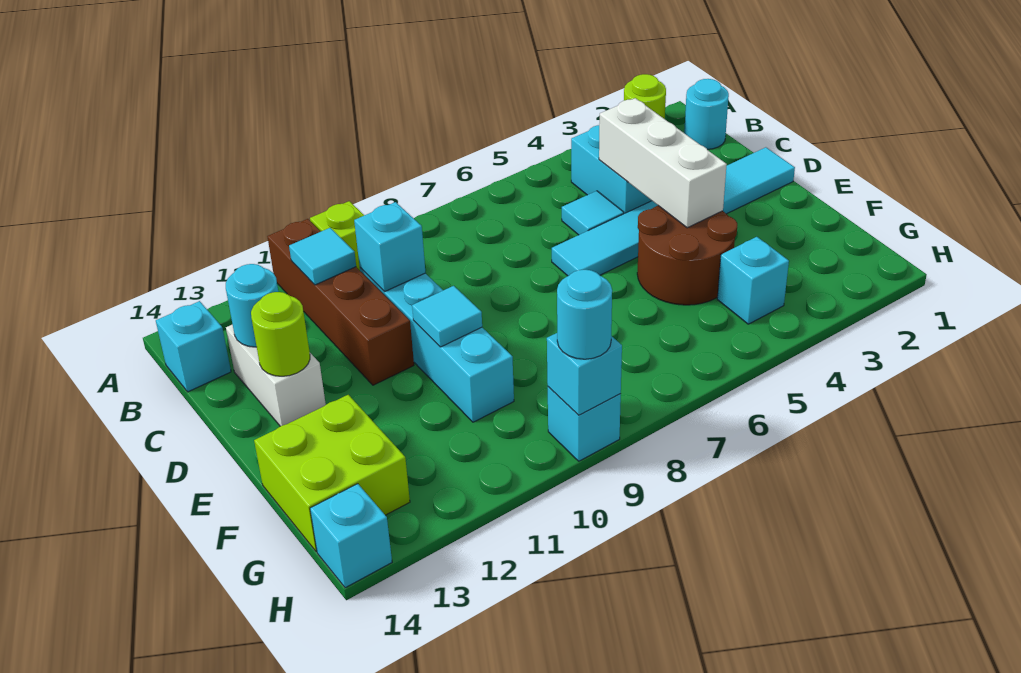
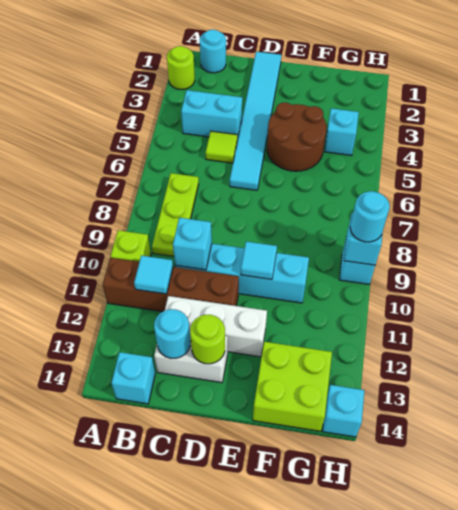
none -> lime plate B7:B9 level 1
white brick C4:E4 level 2 -> white brick C12:E12 level 1
cyan tile C5 level 1 -> lime tile C5 level 1

